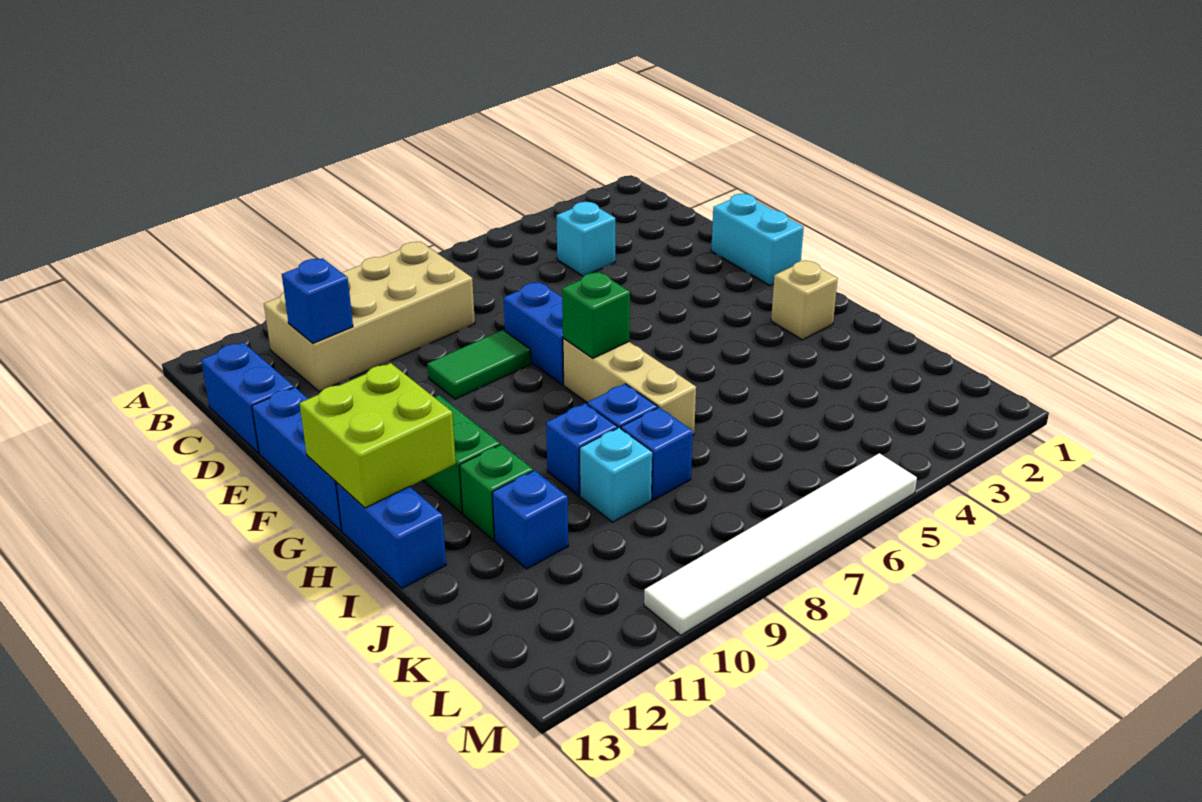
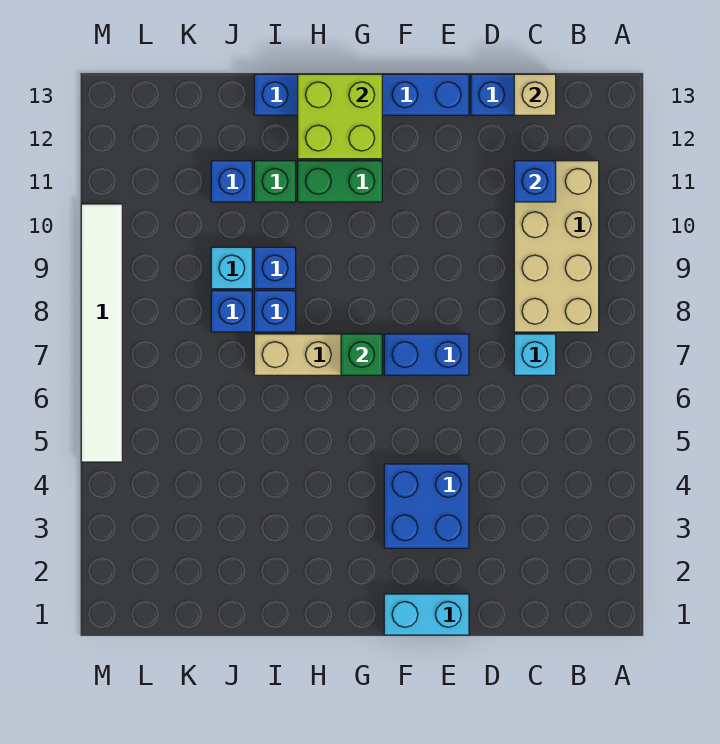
cyan brick C4 level 1 -> cyan brick C7 level 1
none -> blue brick E3:F4 level 1
green tile E8:E9 level 1 -> none
tan brick H2 level 1 -> tan brick C13 level 2

